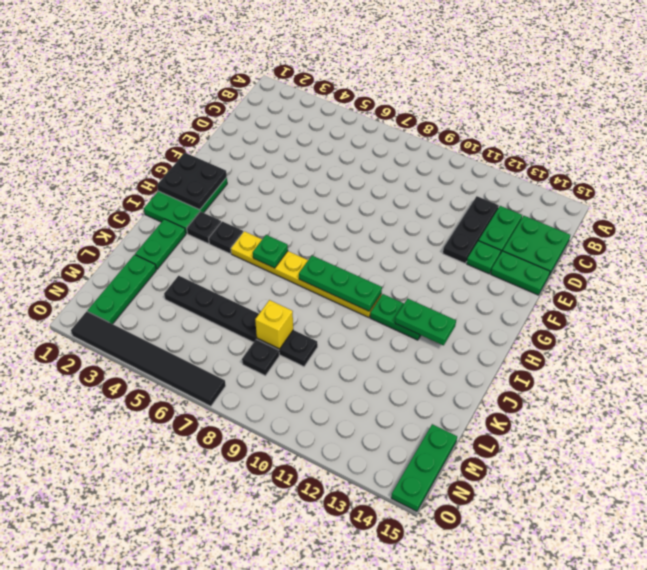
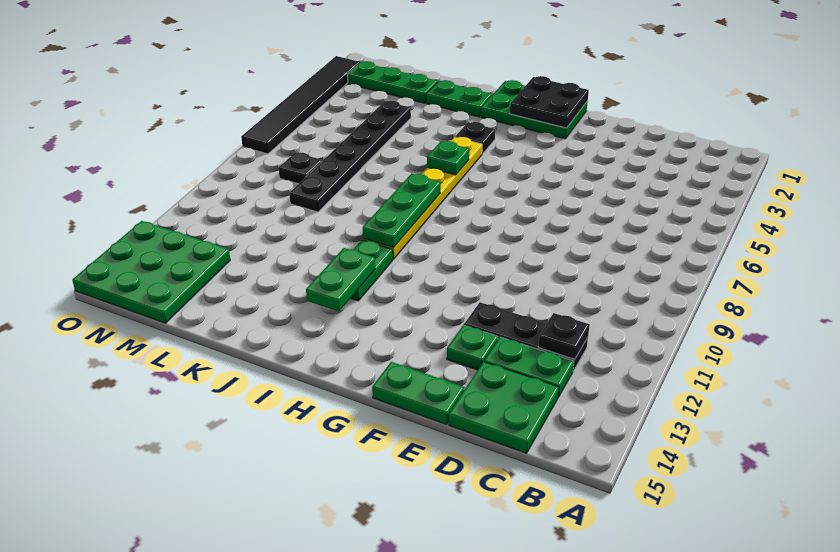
green plate E14:E15 level 1 -> green plate E15:F15 level 1
black plate I3 level 1 -> black plate C12 level 2
yellow brick L8 level 2 -> none
green plate M15:O15 level 1 -> green plate M13:O15 level 1

